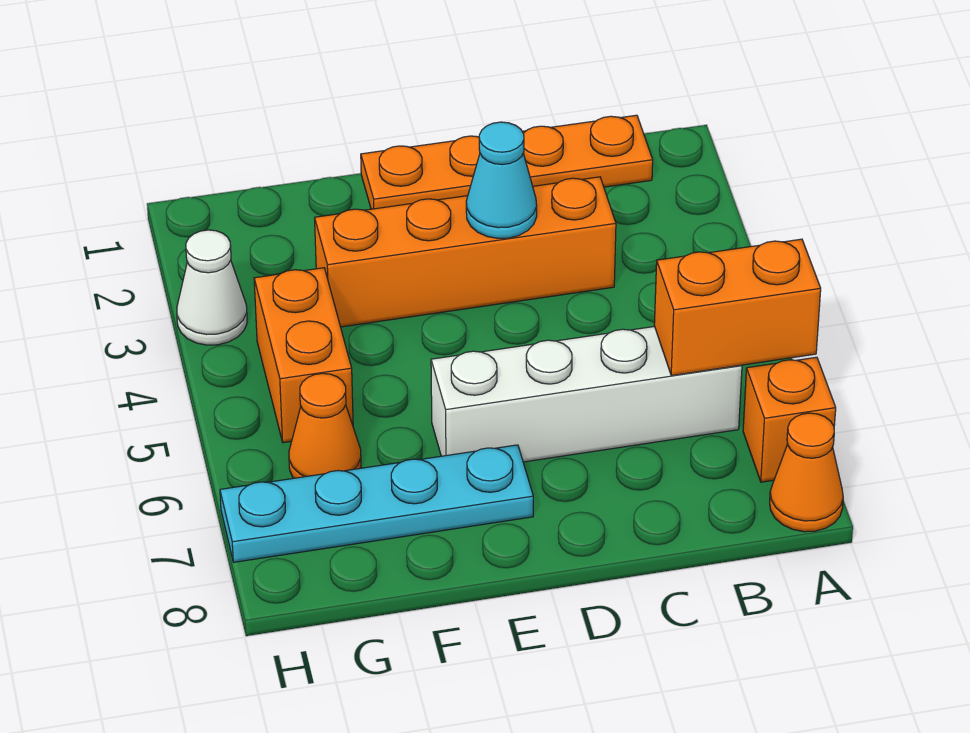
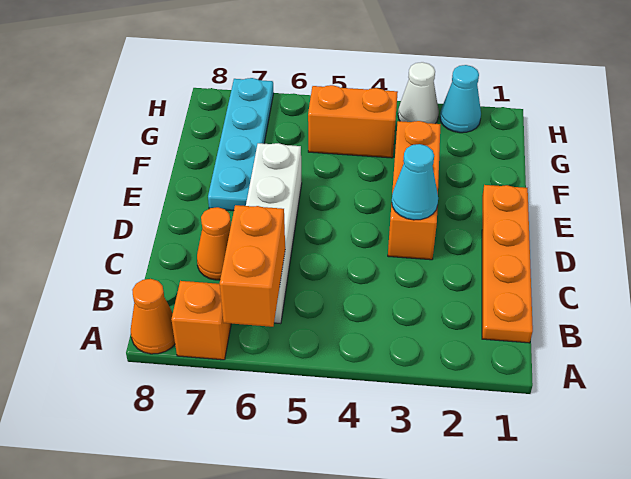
orange brick C3:F3 level 1 -> orange brick D3:F3 level 1
orange cone G6 level 1 -> orange cone C7 level 1
none -> cyan cone H2 level 1

